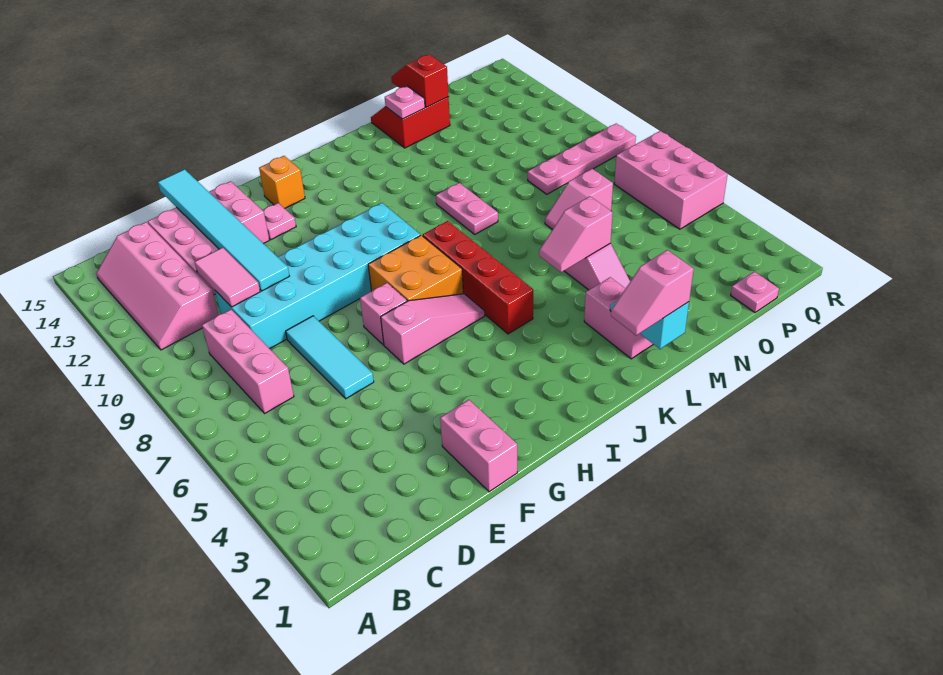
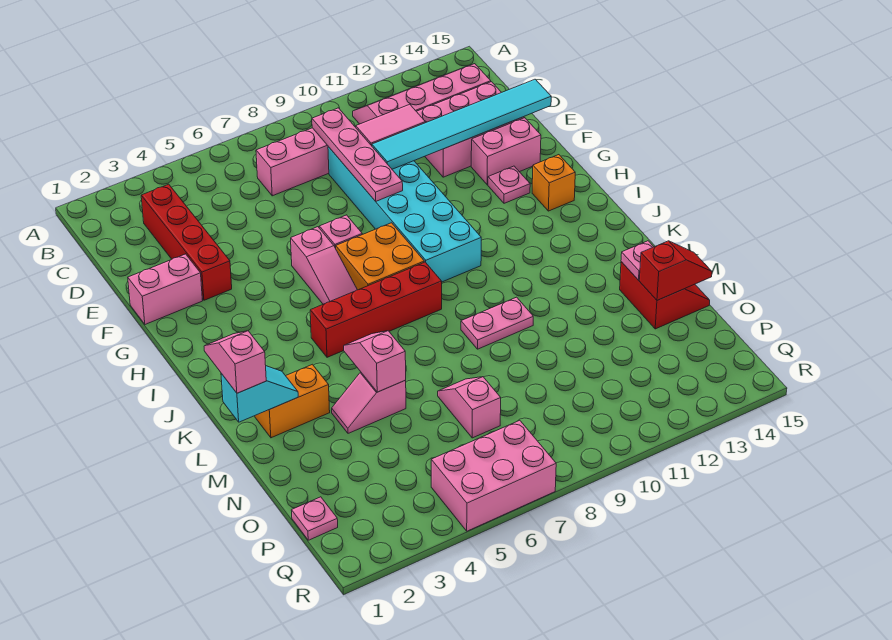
none -> red brick C3:F3 level 1
cyan tile E6:E8 level 1 -> none
pink brick L2:L3 level 1 -> orange brick L2:L3 level 1
pink plate O9:R9 level 1 -> pink plate C9:F9 level 2

